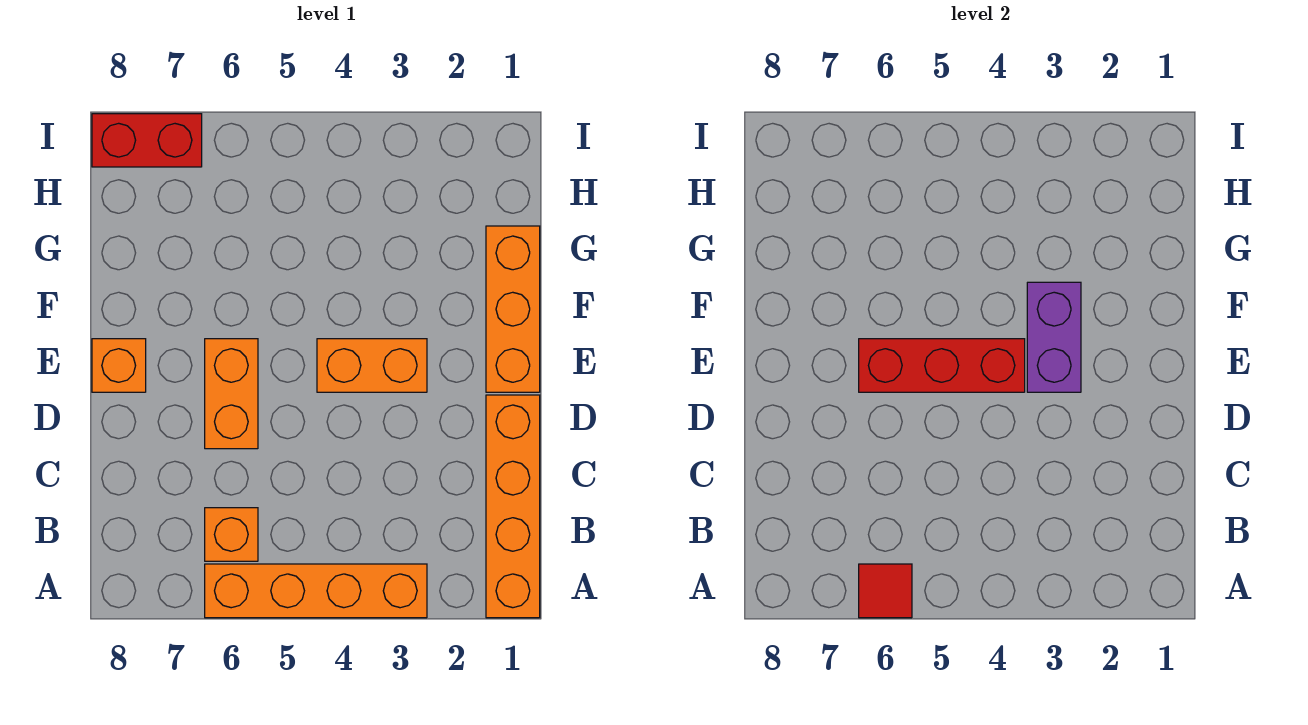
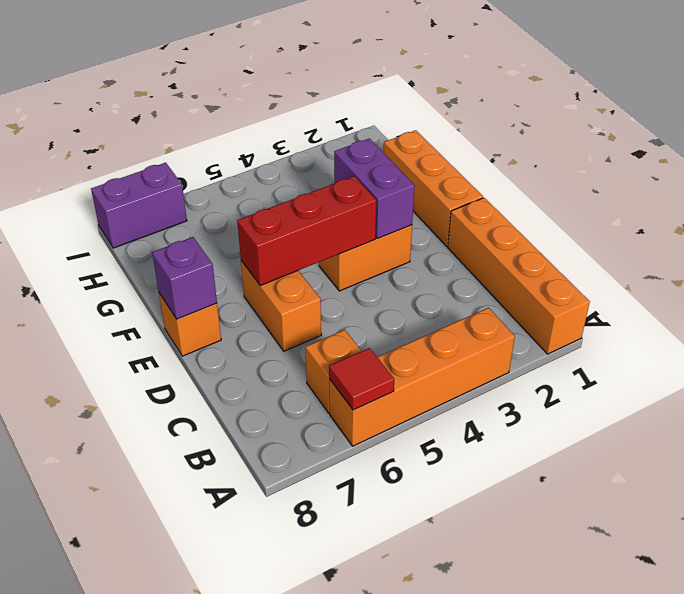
none -> purple brick E8 level 2
red brick I7:I8 level 1 -> purple brick I7:I8 level 1

